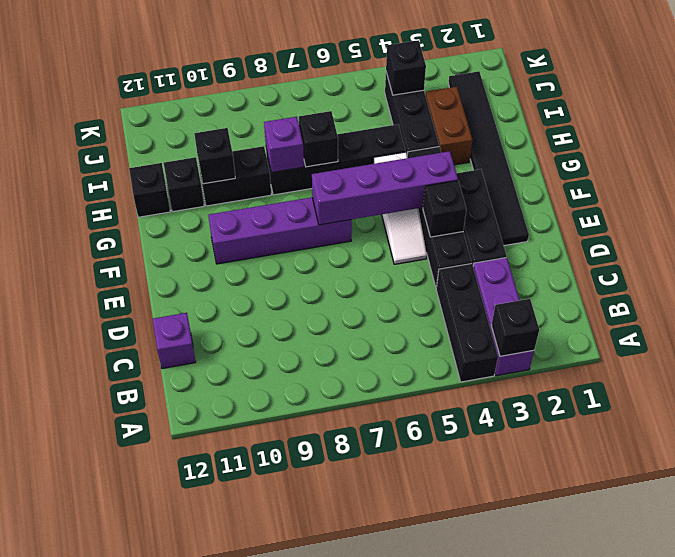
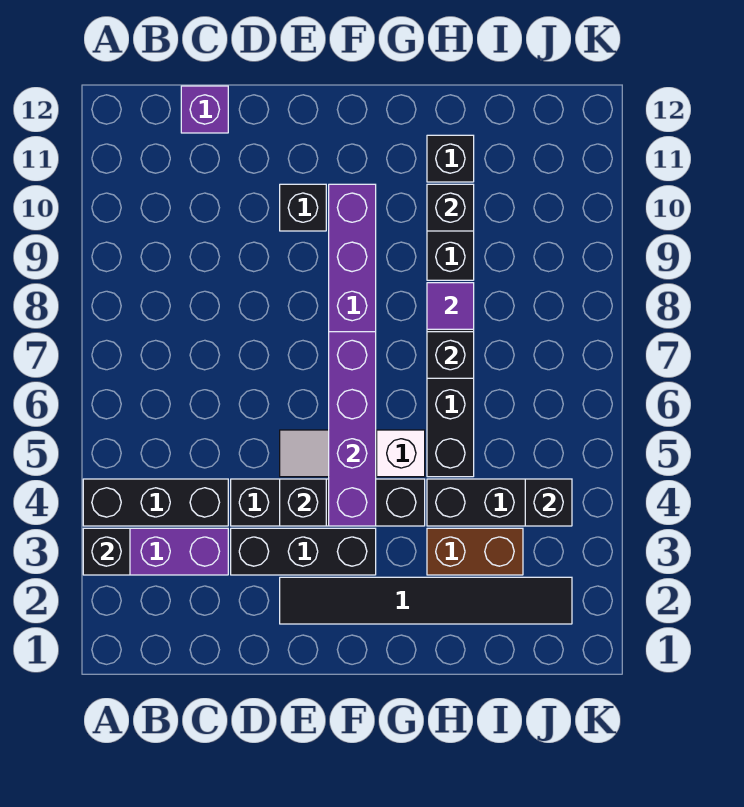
purple brick H8 level 2 -> purple tile H8 level 2
black brick H12 level 1 -> black brick E10 level 1

